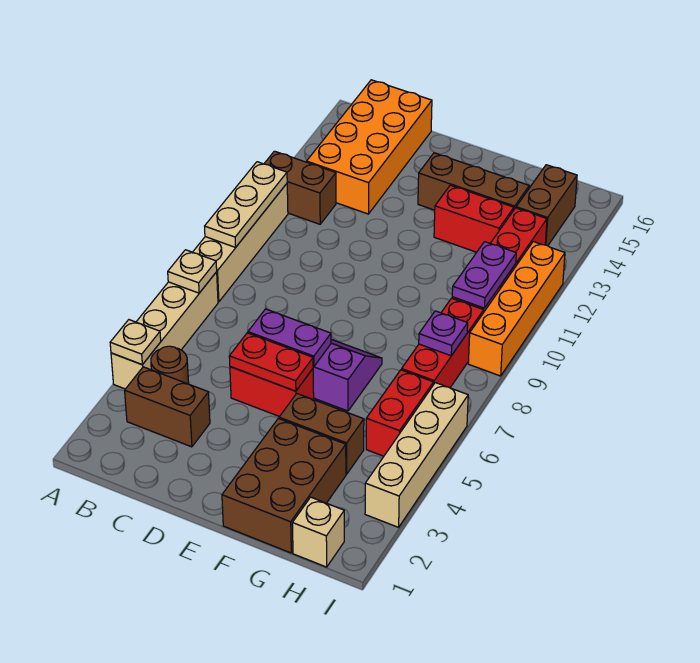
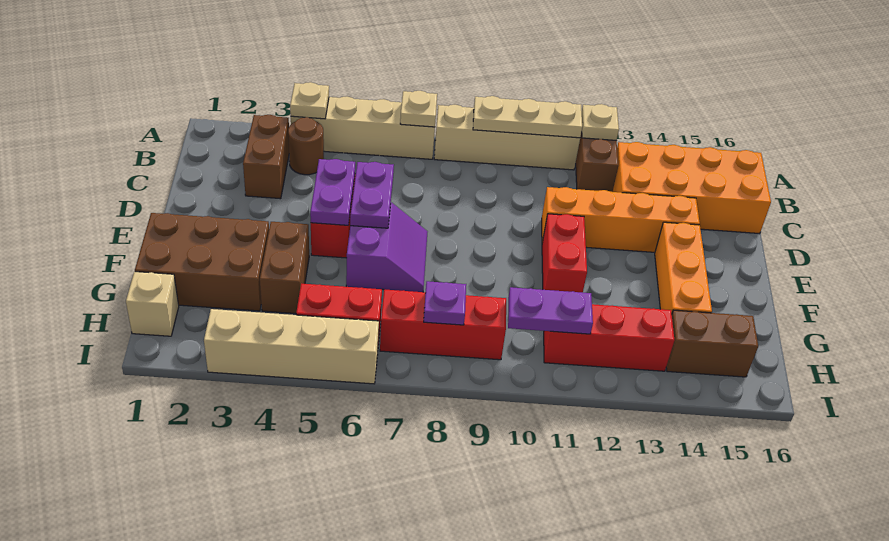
none -> tan plate A12 level 2
red plate D5:E5 level 2 -> purple plate D5:E5 level 2
brown brick E14:G14 level 1 -> orange brick E14:G14 level 1
red brick F13:G13 level 1 -> red brick E11:F11 level 1
orange brick I9:I12 level 1 -> orange brick D11:D14 level 1

